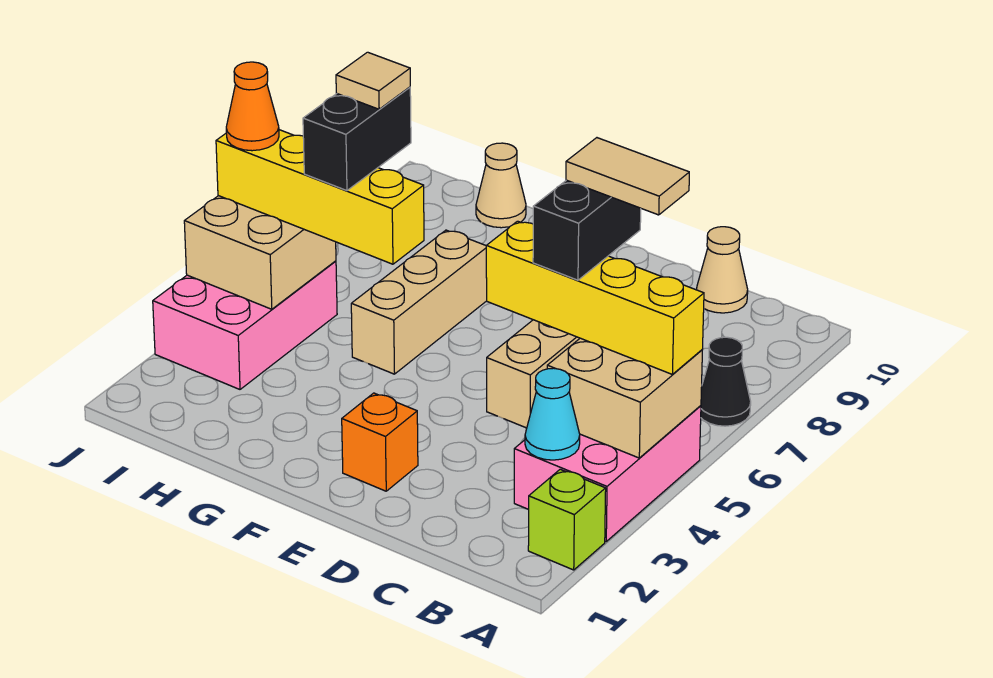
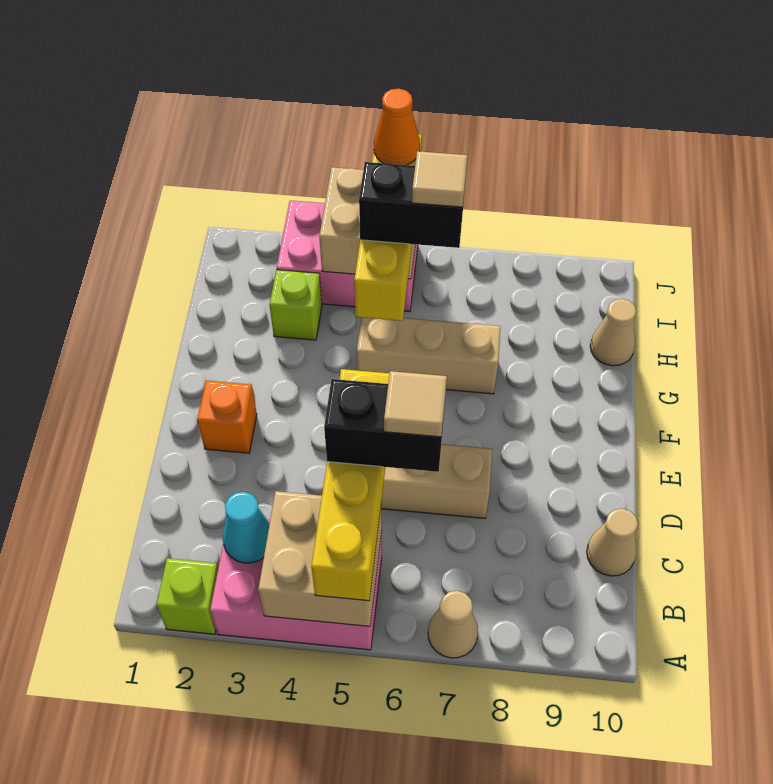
black cone A7 level 1 -> tan cone A7 level 1
tan tile B6:C6 level 5 -> tan tile C6 level 5
none -> lime brick H3 level 1

